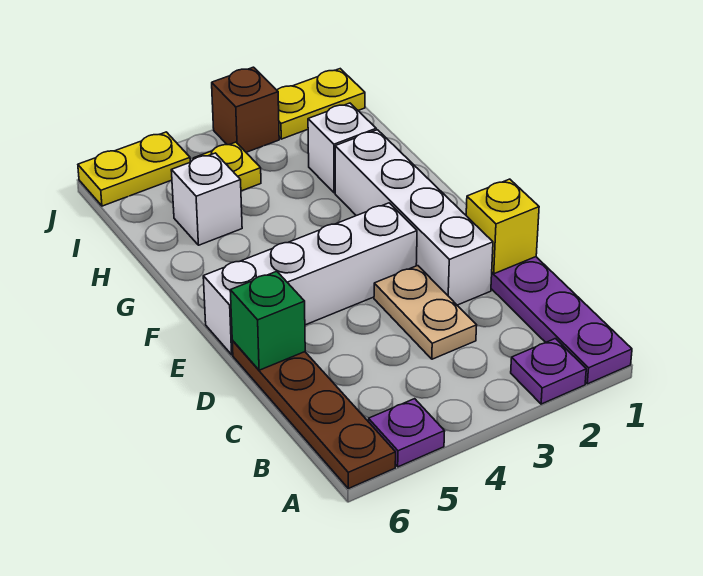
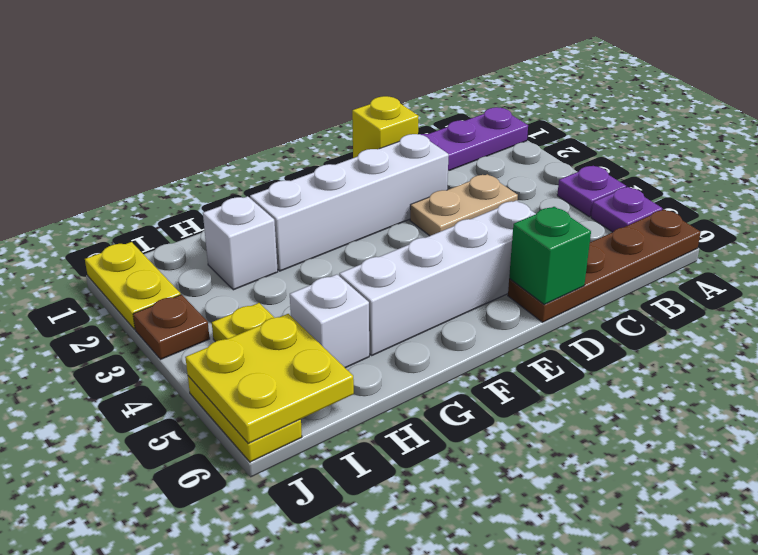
purple plate A2 level 1 -> purple plate A4 level 1
white brick E3:E6 level 1 -> white brick D5:G5 level 1
none -> yellow plate I5:J6 level 2
brown brick J3 level 1 -> brown plate J3 level 1

